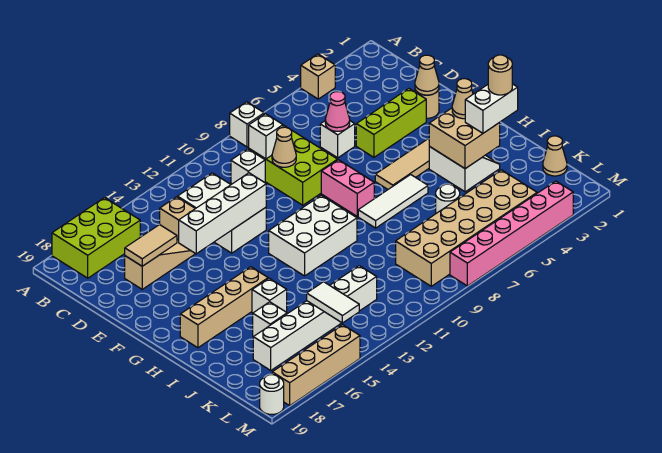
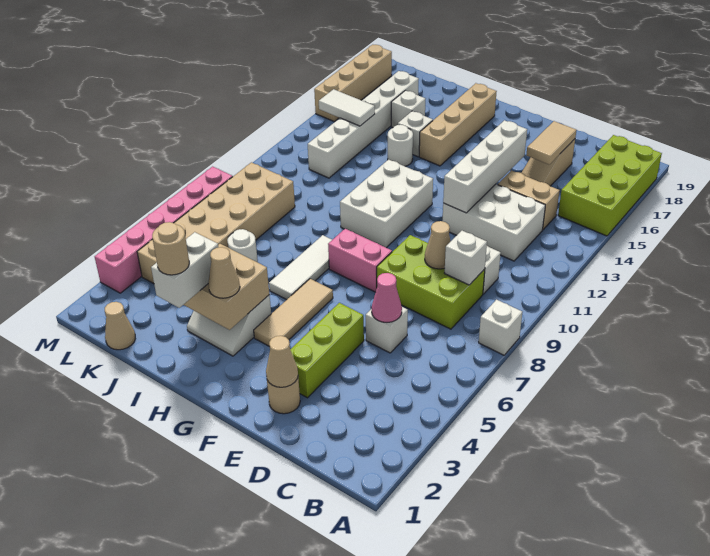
tan brick A4 level 1 -> none
lime brick A16:B18 level 1 -> lime brick A15:B18 level 1
white round brick M19 level 1 -> white round brick I14 level 1

